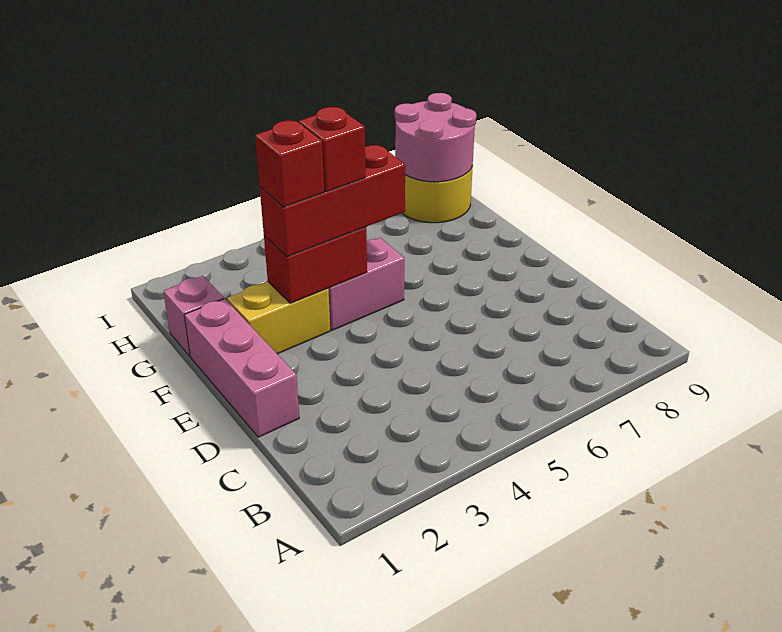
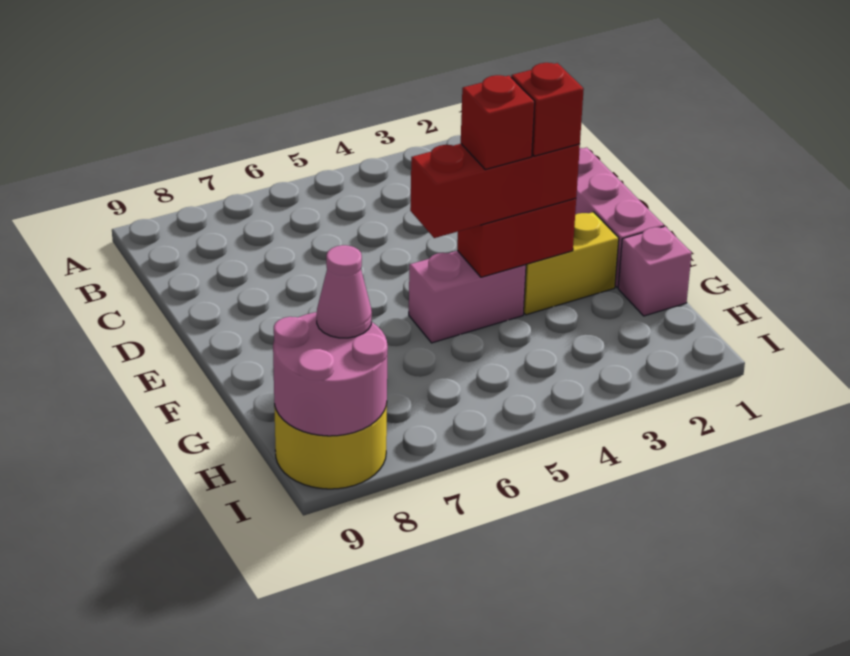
none -> pink cone H8 level 3

